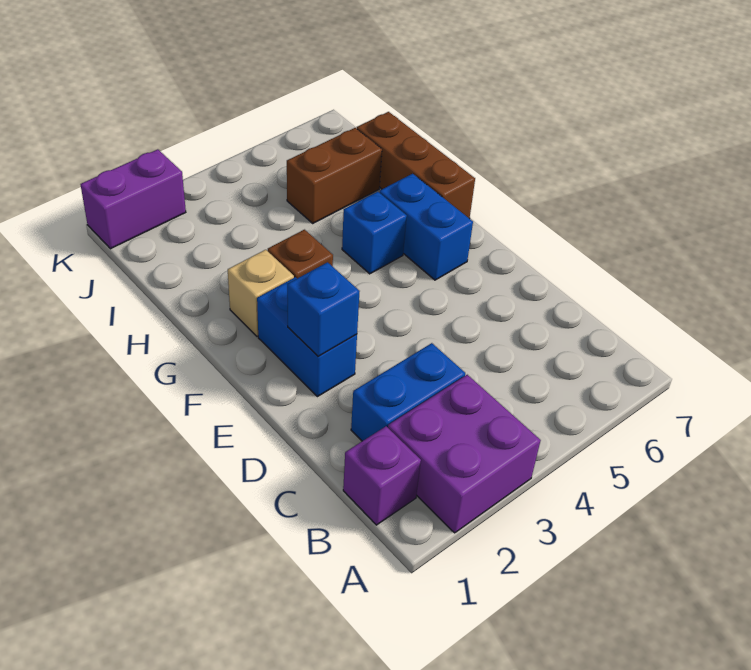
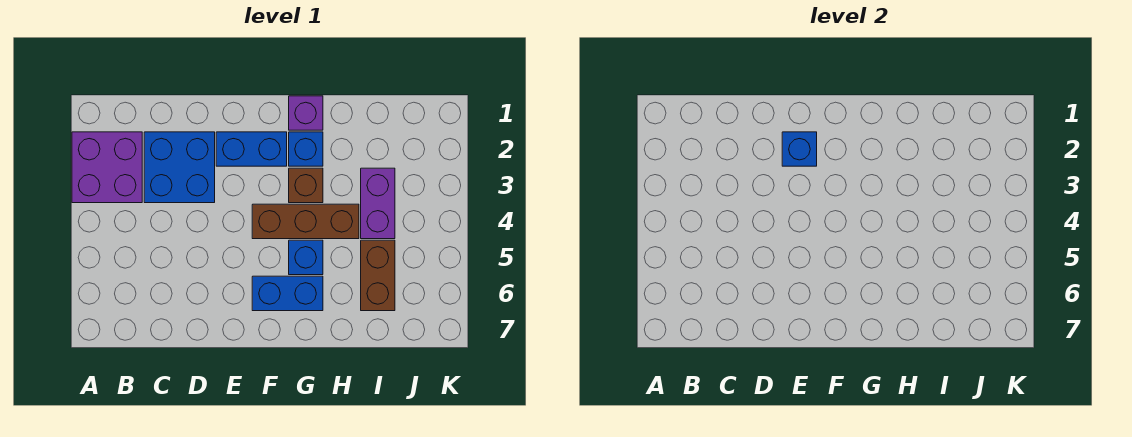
purple brick B1 level 1 -> purple brick G1 level 1
blue brick C2:C3 level 1 -> blue brick C2:D3 level 1
tan brick G2 level 1 -> blue brick G2 level 1
brown brick G7:I7 level 1 -> brown brick F4:H4 level 1
purple brick K1:K2 level 1 -> purple brick I3:I4 level 1

